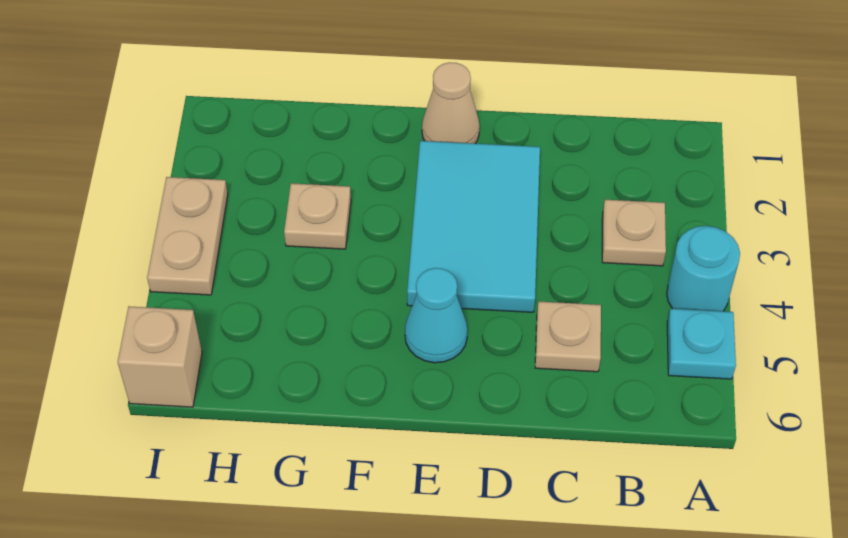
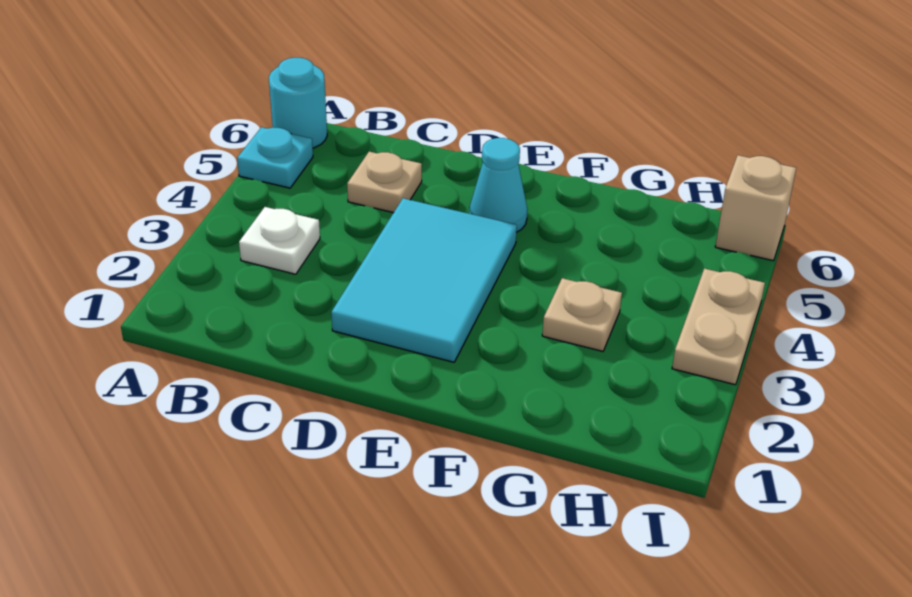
cyan round brick A4 level 1 -> cyan round brick A6 level 1
tan plate B3 level 1 -> white plate B3 level 1
tan cone E1 level 1 -> none

